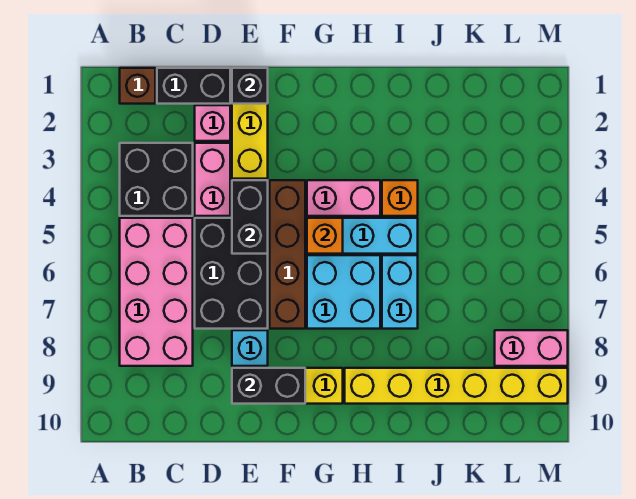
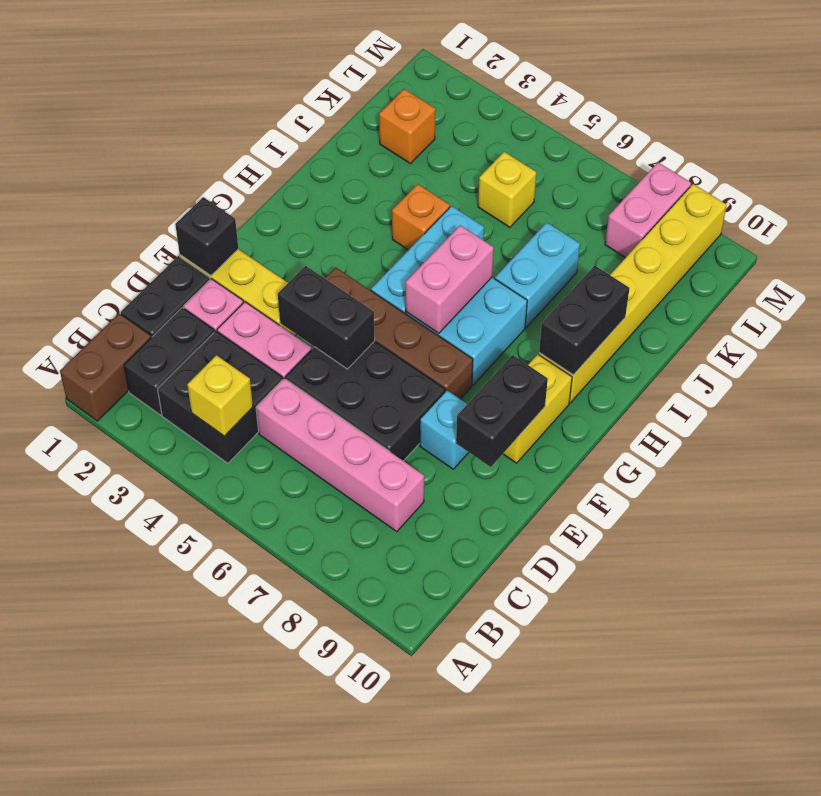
brown brick B1 level 1 -> brown brick A1:B1 level 1
none -> black brick B2:C2 level 1
none -> yellow brick B4 level 2
pink brick B5:C8 level 1 -> pink brick C5:C8 level 1
pink brick G4:H4 level 1 -> pink brick G6:H6 level 2
orange brick G5 level 2 -> orange brick K2 level 1
none -> black brick H9:I9 level 2
cyan brick I6:I7 level 1 -> cyan brick I7:J7 level 1
none -> yellow brick K5 level 1

